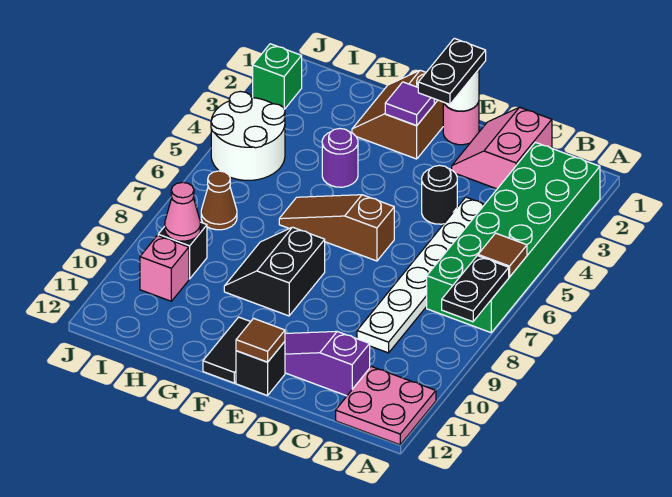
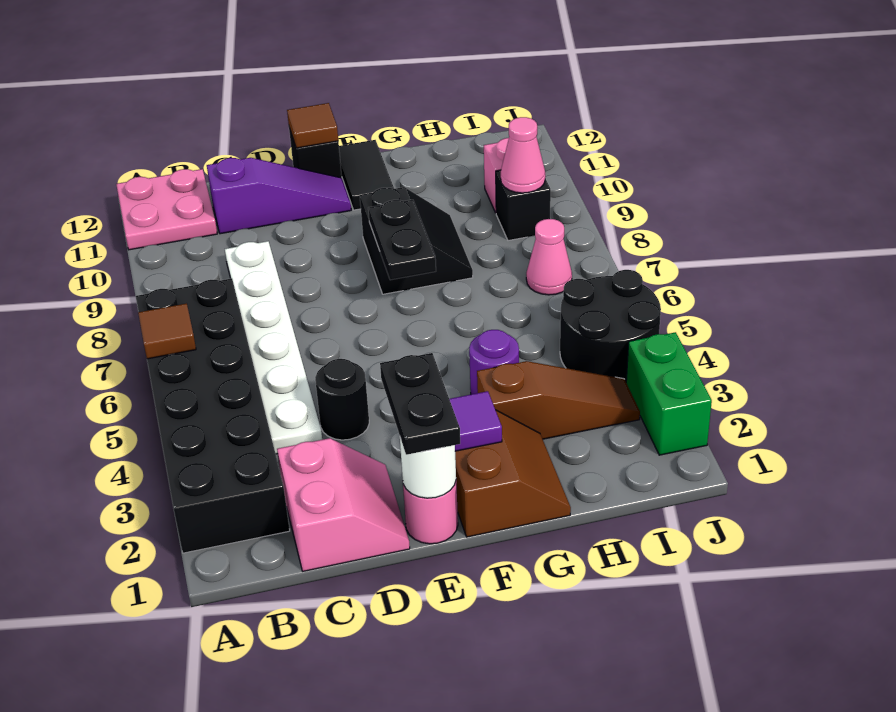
green brick A2:B7 level 1 -> black brick A2:B7 level 1
black plate A7:A8 level 2 -> black plate F7:F8 level 2
brown slope E6:G6 level 1 top E -> brown slope G3:I3 level 1 top G
white round brick I4:J5 level 1 -> black round brick I4:J5 level 1
brown cone I7 level 1 -> pink cone I7 level 1
green brick J2 level 1 -> green brick J2:J3 level 1

